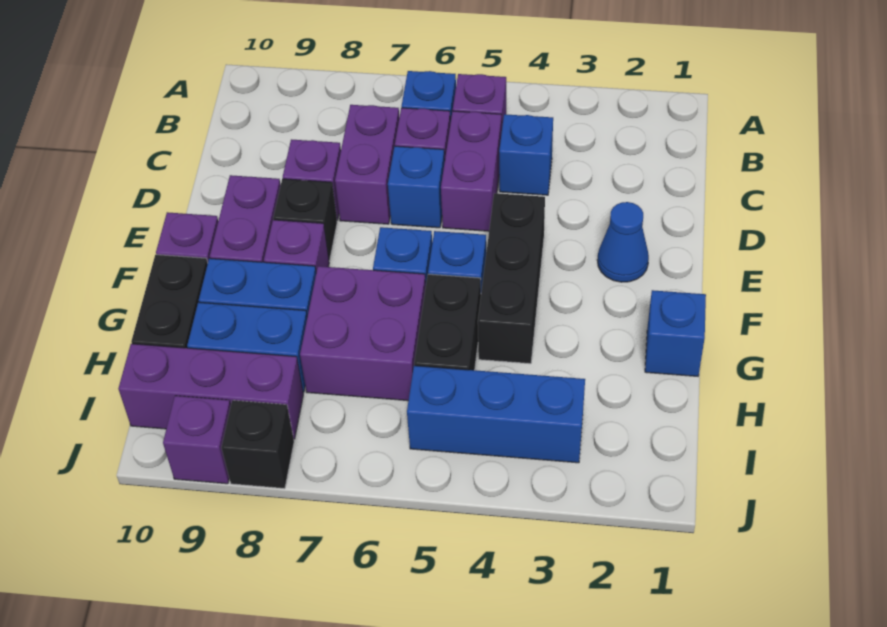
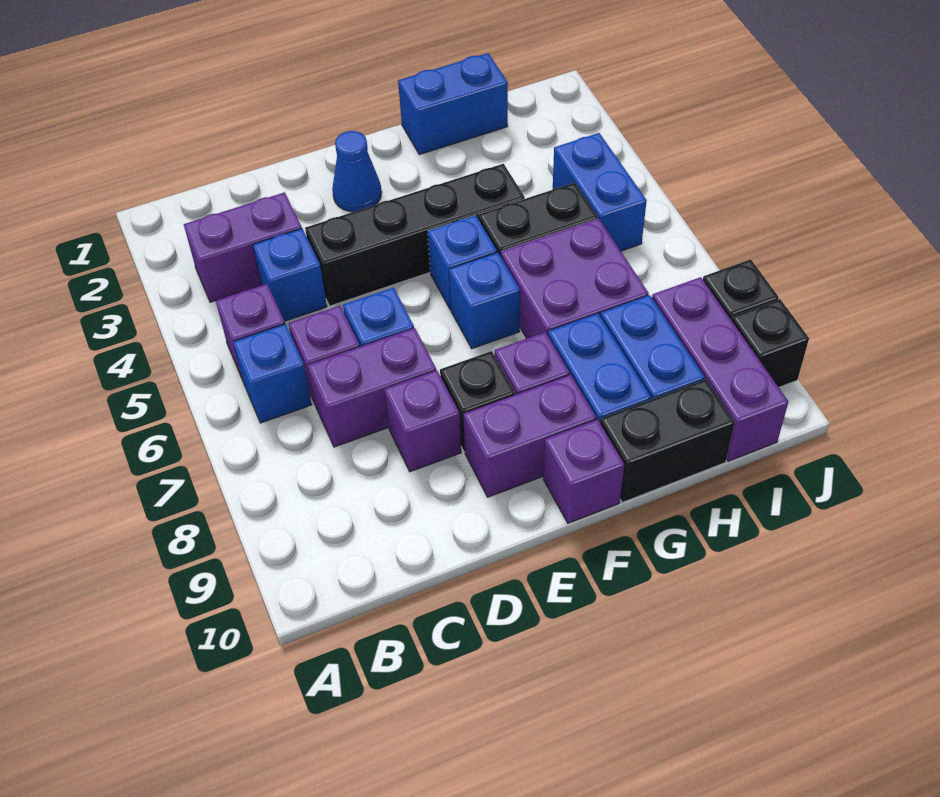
purple brick C5:D5 level 1 -> purple brick B3:C3 level 1
black brick E4:G4 level 1 -> black brick D4:G4 level 1
blue brick G1 level 1 -> blue brick G1:H1 level 1
blue brick I3:I5 level 1 -> blue brick I4:I5 level 1
purple brick J9 level 1 -> black brick J9 level 1

